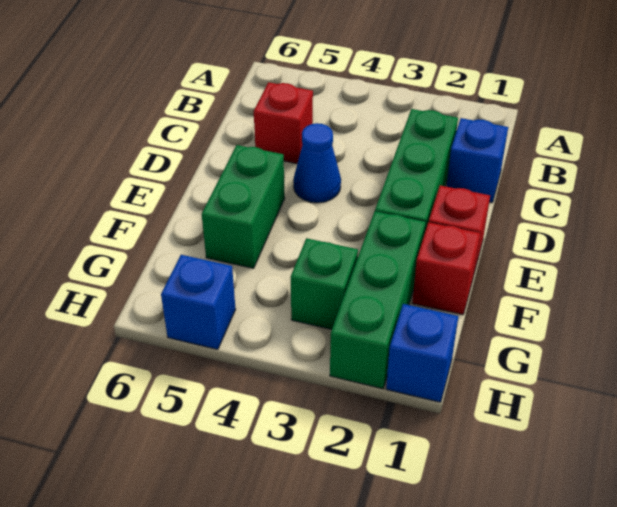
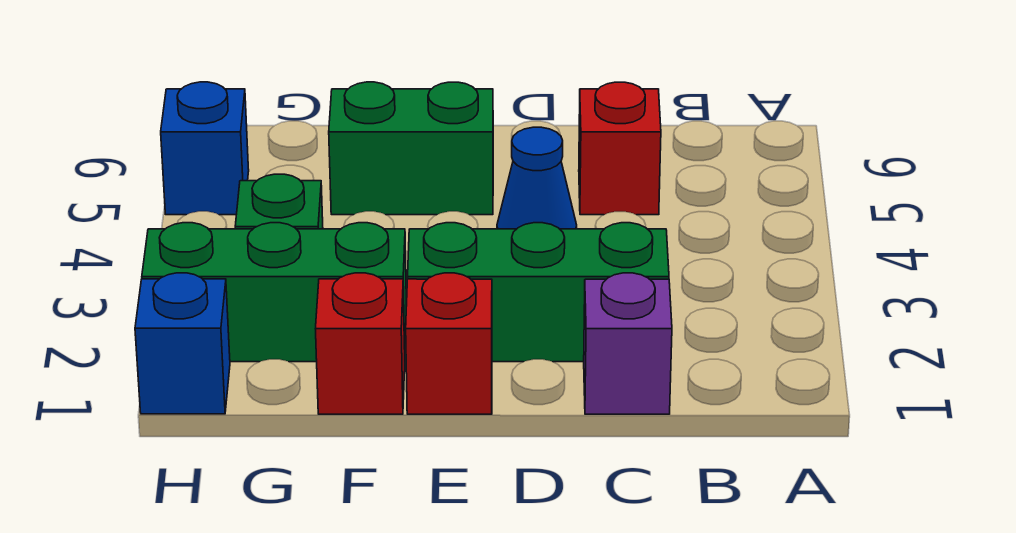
blue brick C1 level 1 -> purple brick C1 level 1

